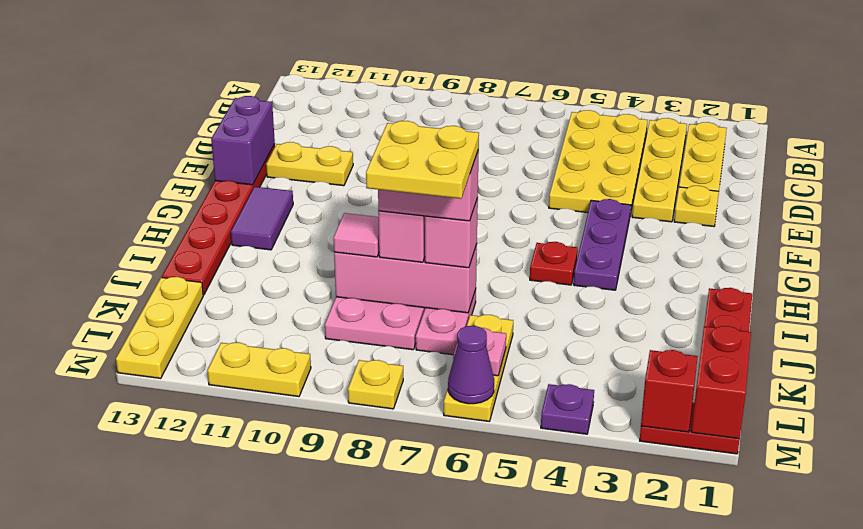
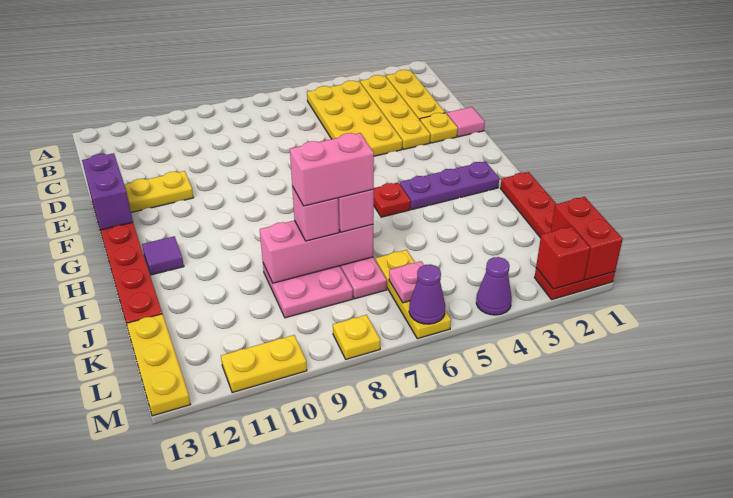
purple plate F4:H4 level 1 -> purple plate H2:H4 level 1
purple tile G12:H12 level 1 -> purple tile H12 level 1
yellow plate J7:K8 level 5 -> none
pink tile J9 level 3 -> pink tile E1 level 1
purple plate M4 level 1 -> purple cone M4 level 1

